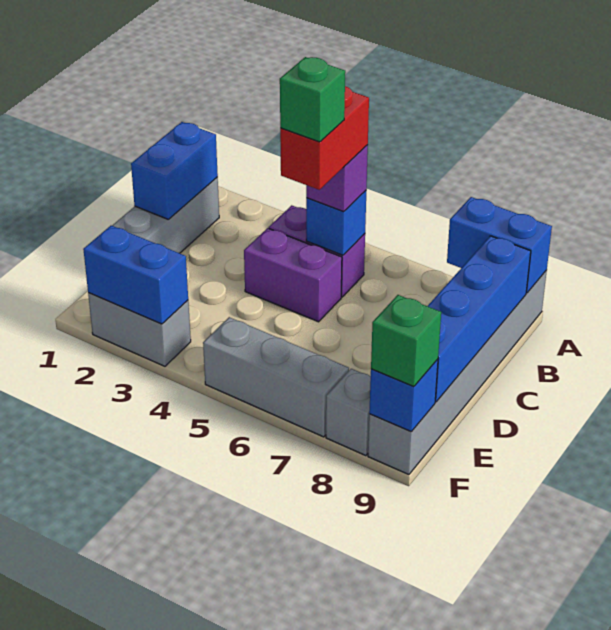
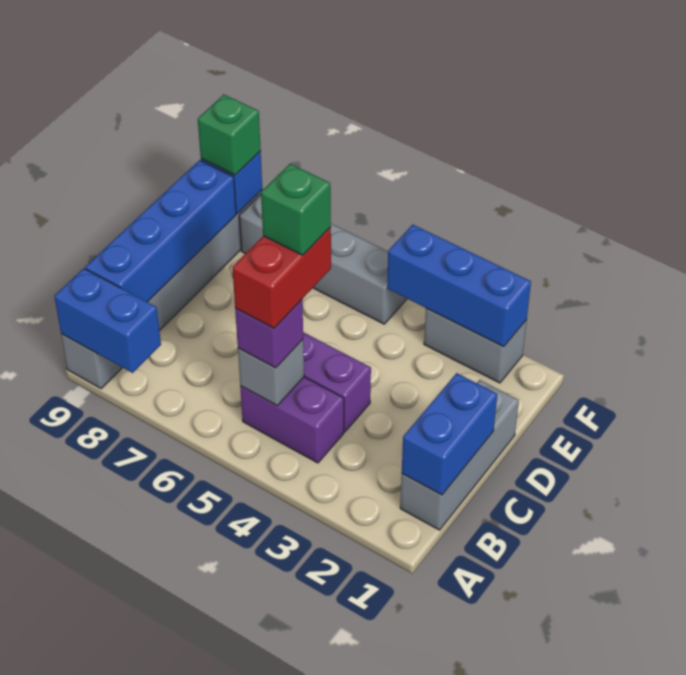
blue brick B5 level 2 -> grey brick B5 level 2
blue brick F2:F3 level 2 -> blue brick F2:F4 level 2

